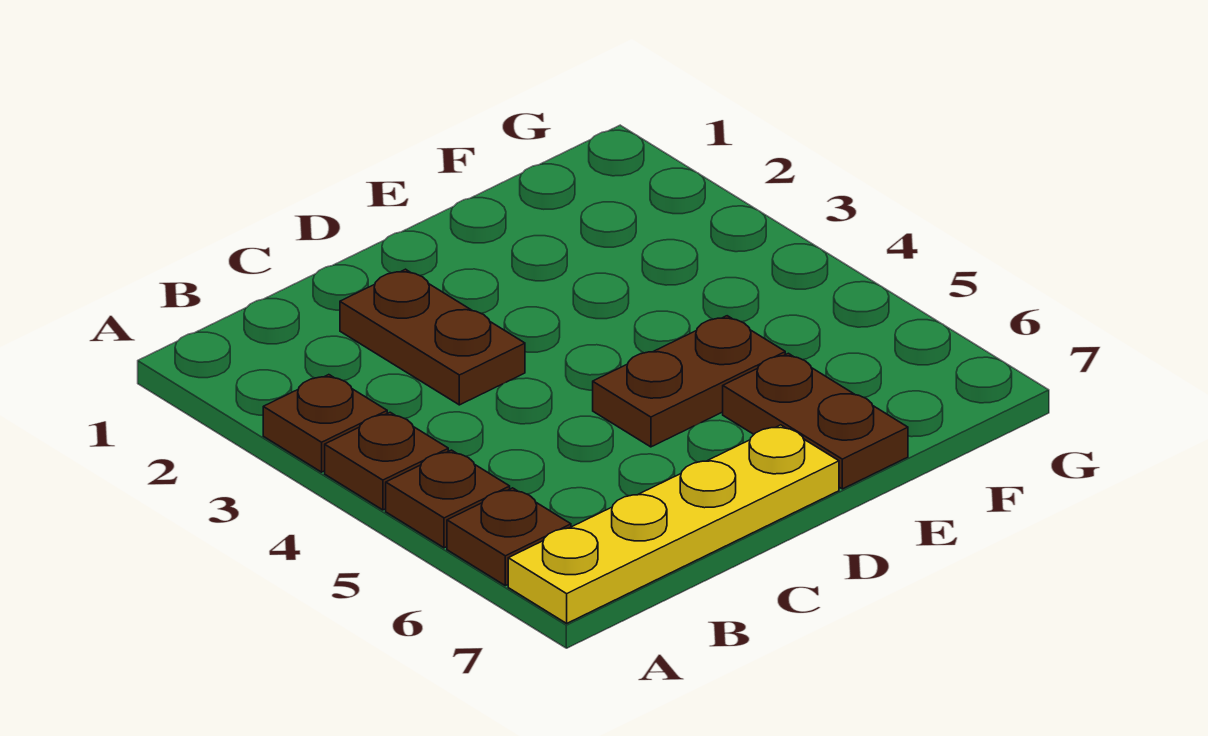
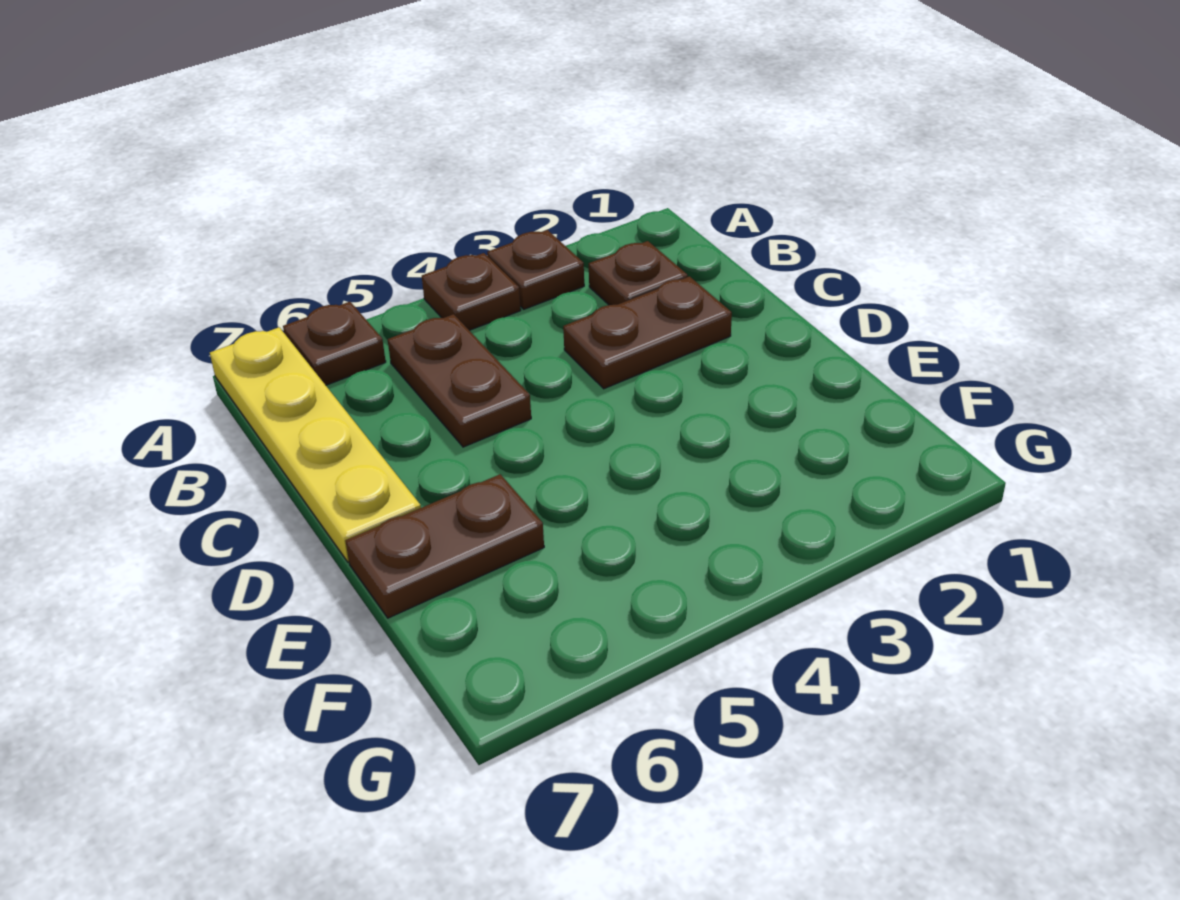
brown plate A5 level 1 -> brown plate B2 level 1
brown plate D5:E5 level 1 -> brown plate B5:C5 level 1

